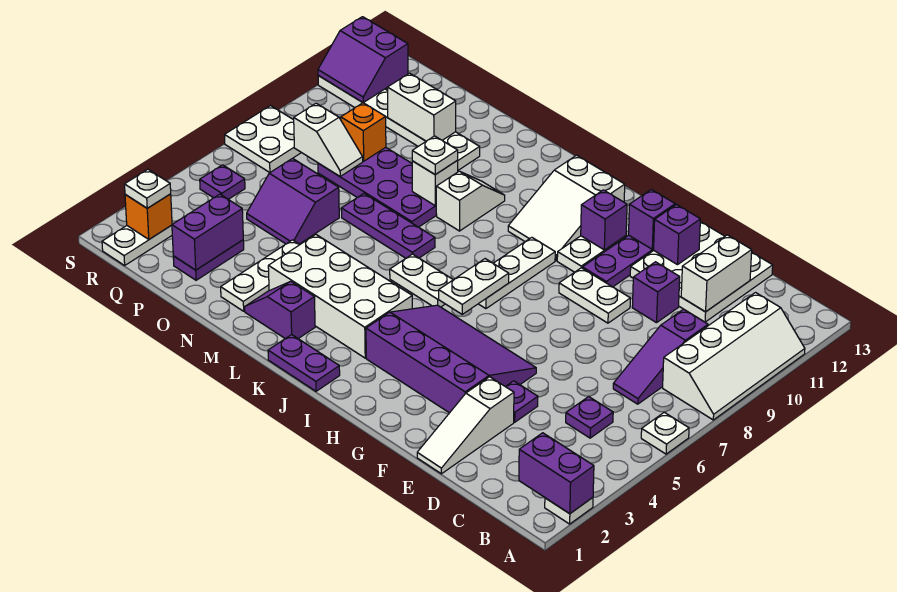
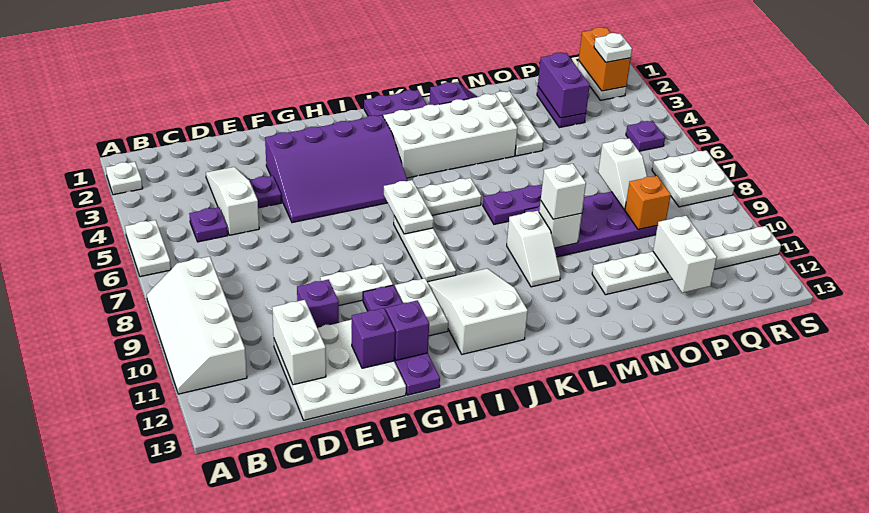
purple brick A2:B2 level 2 -> none
white plate A6 level 1 -> white plate A5:A6 level 1
purple slope C7:C9 level 1 top 9 -> none
white slope E1:E3 level 1 top 3 -> white slope D3:D5 level 1 top 5
purple brick H11 level 2 -> none
white plate M9 level 3 -> white brick M9 level 3
purple slope O5:P6 level 1 top 6 -> none
white brick O11:P11 level 2 -> white brick P11:P12 level 2
white slope P8:Q8 level 2 top Q -> white slope P7:P8 level 2 top 7
orange brick R2 level 2 -> orange brick R1:R2 level 2
purple slope R11:S12 level 2 top 12 -> none

